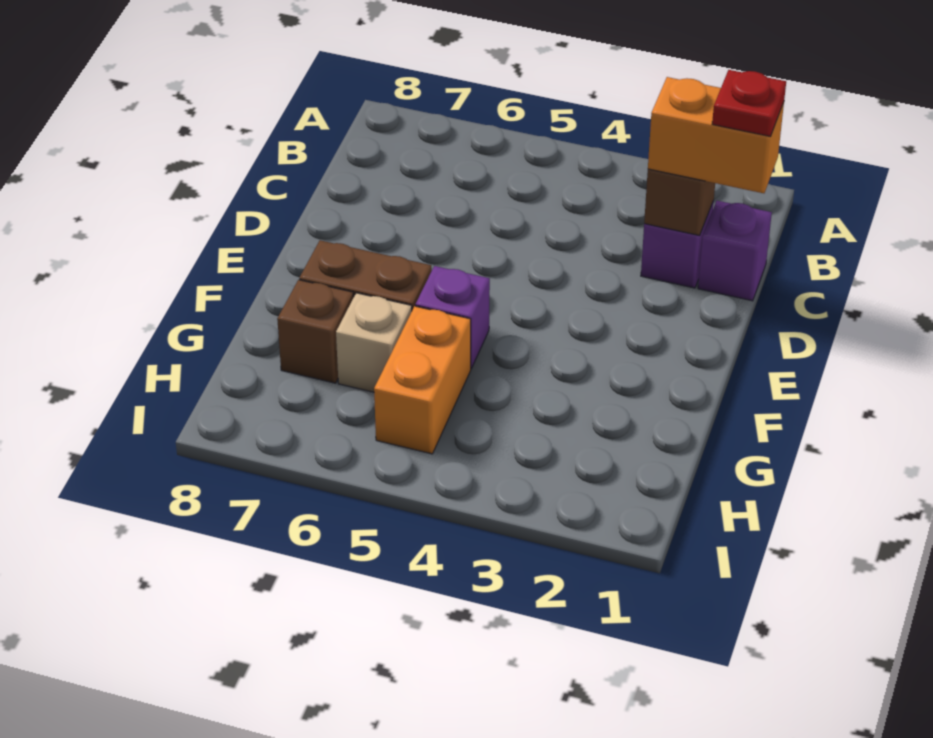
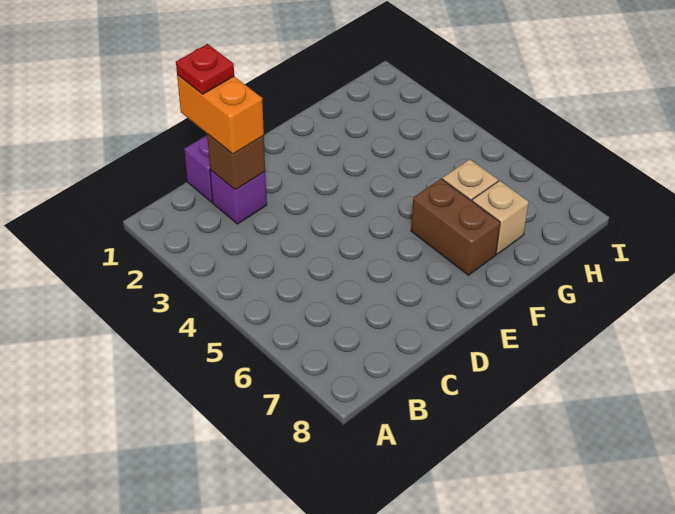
purple brick F5 level 1 -> none
orange brick G5:H5 level 1 -> none
brown brick G7 level 1 -> tan brick G7 level 1

